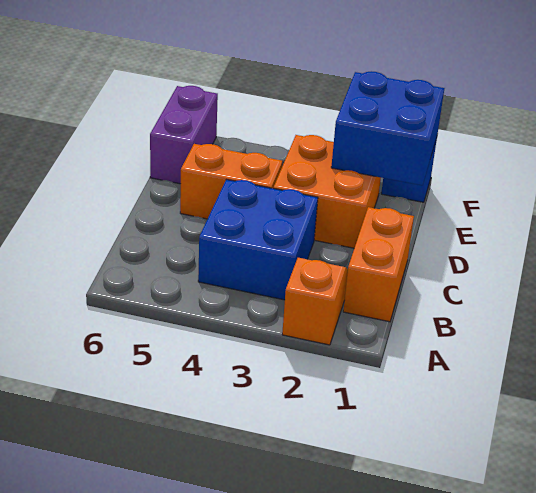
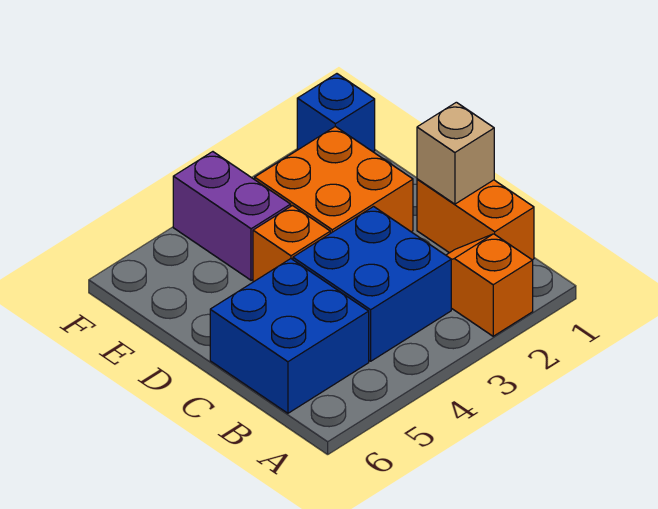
none -> tan brick C1 level 2
orange brick D4:D5 level 1 -> orange brick D4 level 1
blue brick E1:F2 level 2 -> blue brick B5:C6 level 1
purple brick E6:F6 level 1 -> purple brick E4:F4 level 1

